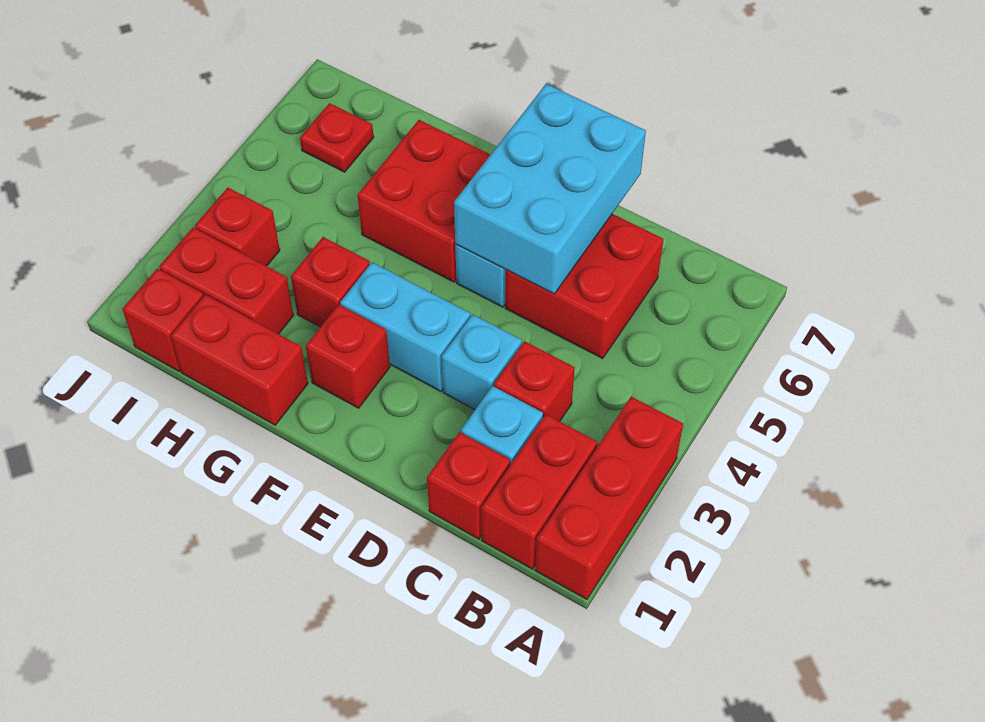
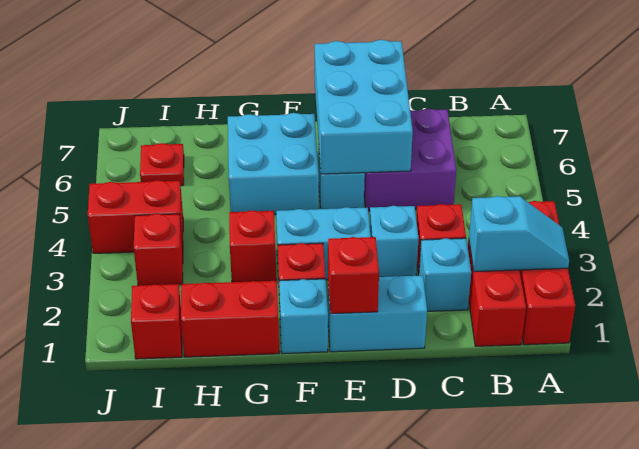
none -> cyan slope A2:B2 level 2 top B
red brick C1 level 1 -> red brick E1 level 2
red brick C5:D6 level 1 -> purple brick C5:D6 level 1
none -> cyan brick D1:E1 level 1
none -> cyan brick F1 level 1
red brick F5:G6 level 1 -> cyan brick F5:G6 level 1
red brick H2:I2 level 1 -> red brick I4:J4 level 1

